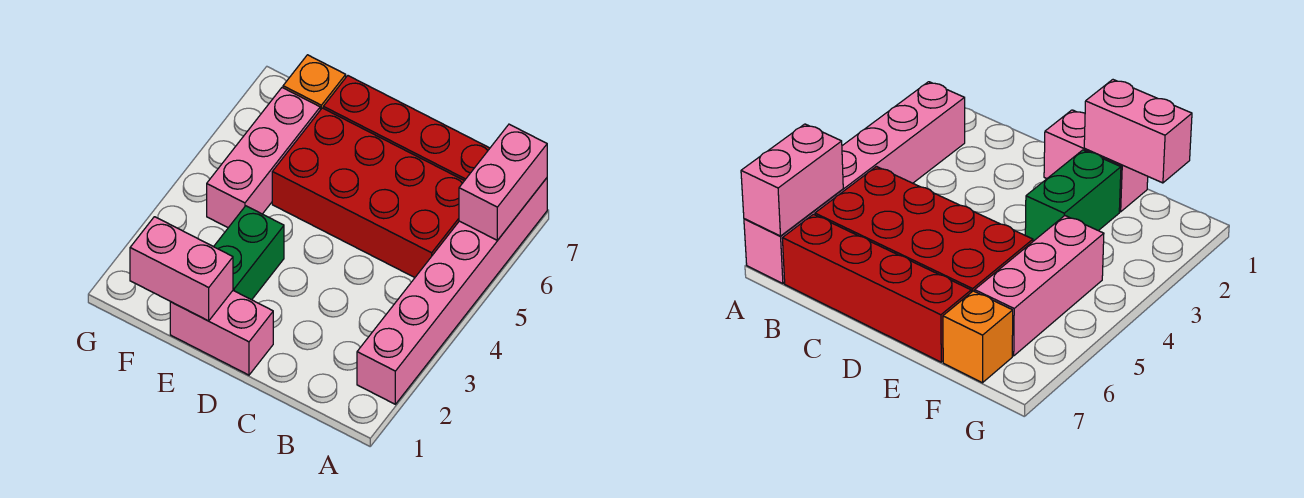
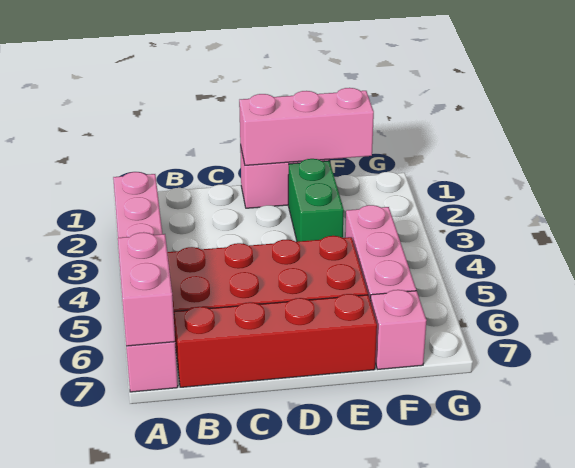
pink brick E1:F1 level 2 -> pink brick D1:F1 level 2
orange brick F7 level 1 -> pink brick F7 level 1

